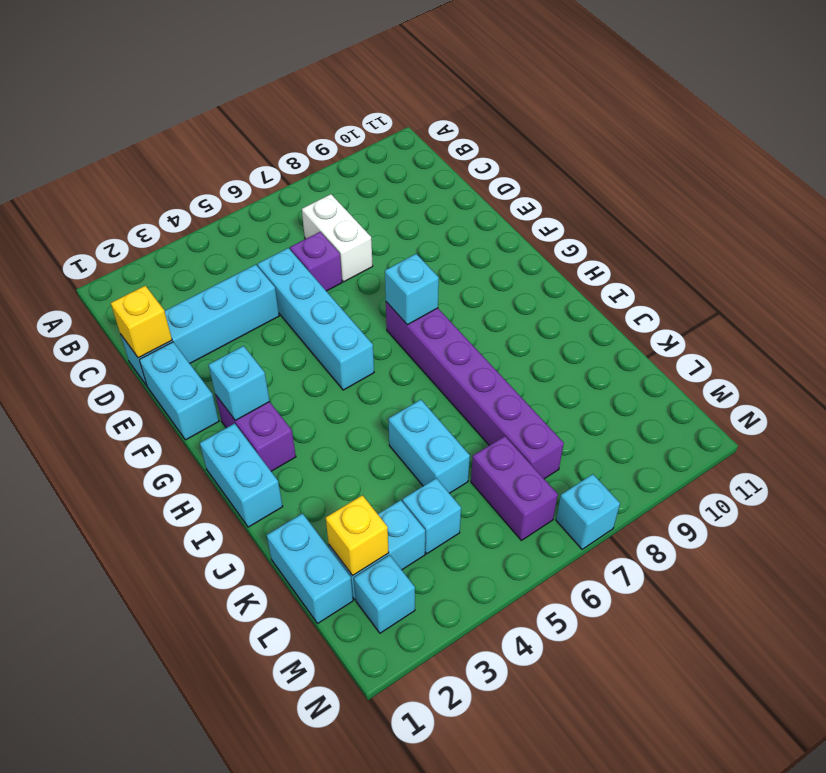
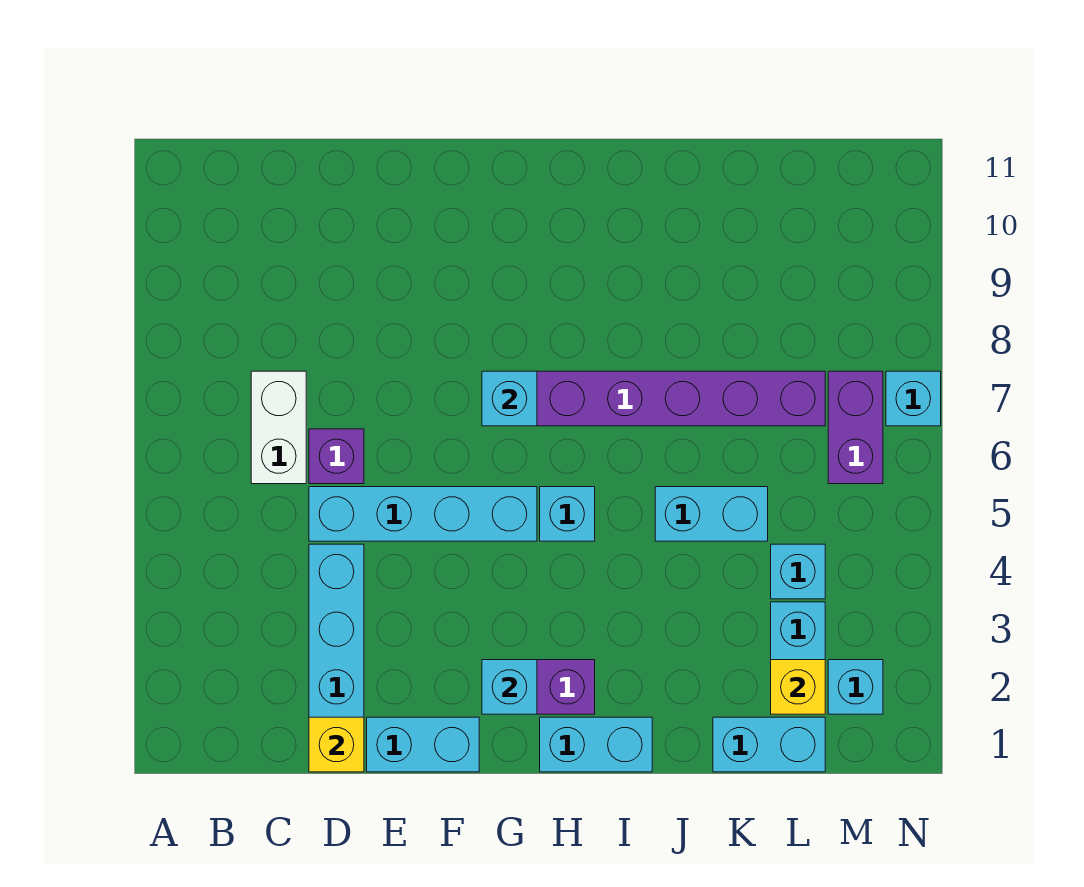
white brick C7:D7 level 1 -> white brick C6:C7 level 1
none -> cyan brick H5 level 1
purple brick L6:M6 level 1 -> purple brick M6:M7 level 1

